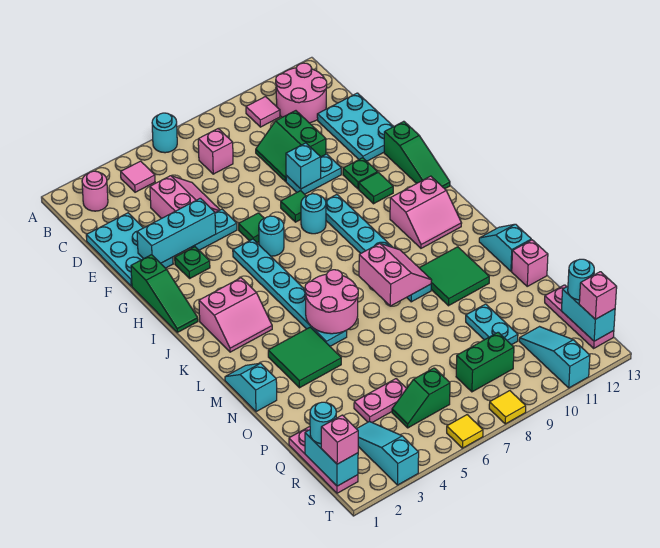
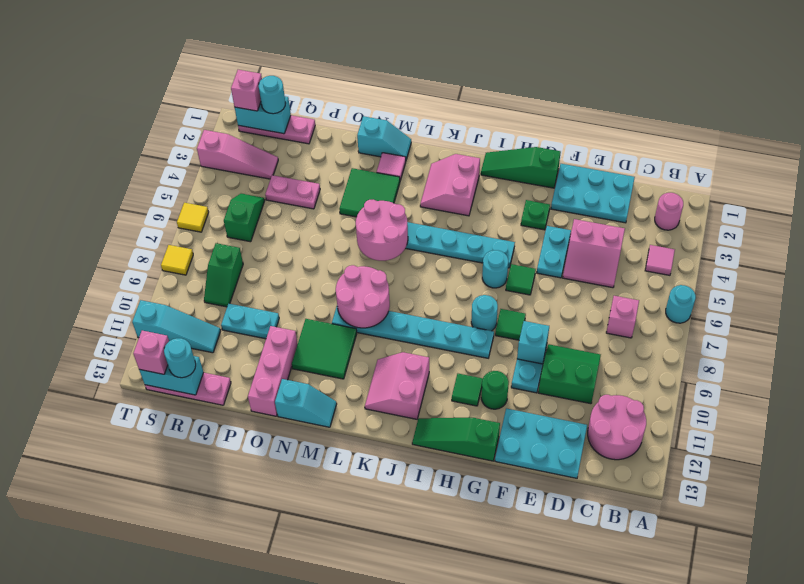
pink tile B10 level 1 -> pink tile M2 level 1
cyan brick F2:F4 level 2 -> none
green plate G11 level 1 -> green round brick G11 level 1
pink slope L8:M9 level 2 top 8 -> pink round brick L8:M9 level 2
pink brick O13 level 1 -> pink brick O11:O13 level 1
pink plate Q4:Q5 level 1 -> pink plate P4:Q4 level 1
cyan slope R3:T3 level 1 top T -> pink slope R3:T3 level 1 top T
green brick R8:R9 level 1 -> green slope R8:R9 level 1 top 8

